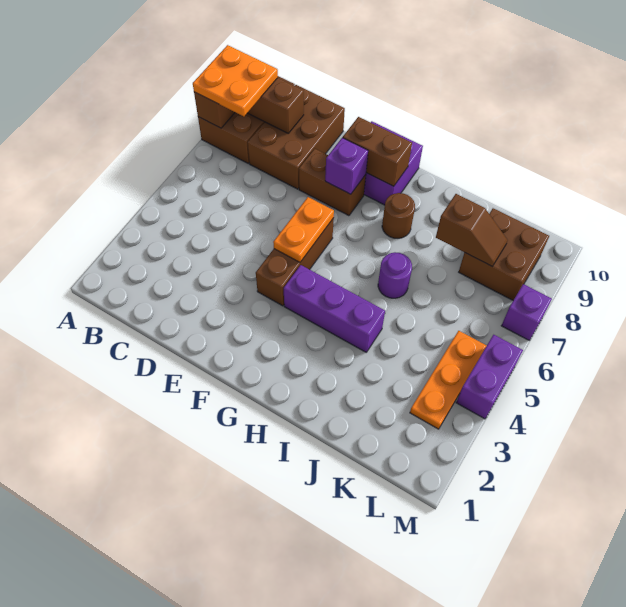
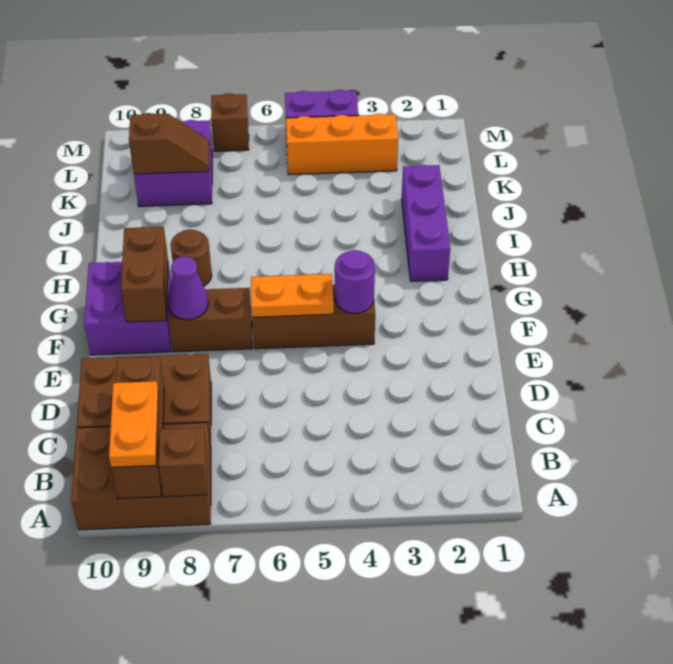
orange plate A8:B9 level 3 -> orange plate A9:B9 level 3
brown brick E8:F8 level 1 -> brown brick F7:F8 level 1
purple brick F8 level 2 -> purple cone F8 level 2
purple brick G4:I4 level 1 -> purple brick H2:J2 level 1
purple round brick I6 level 1 -> purple round brick F4 level 2
brown slope J8:K8 level 2 top J -> brown slope K8:K9 level 2 top 9
brown brick K8:L9 level 1 -> purple brick K8:L9 level 1
orange plate L3:L5 level 1 -> orange brick L3:L5 level 1
purple brick M7 level 1 -> brown brick M7 level 1

